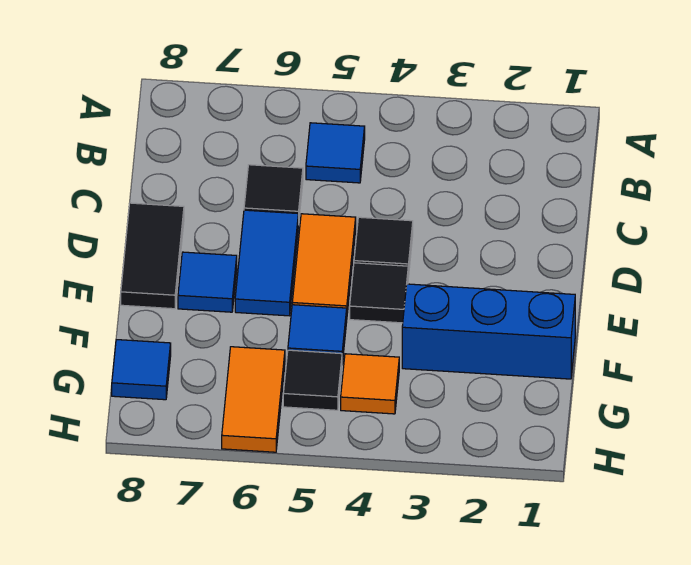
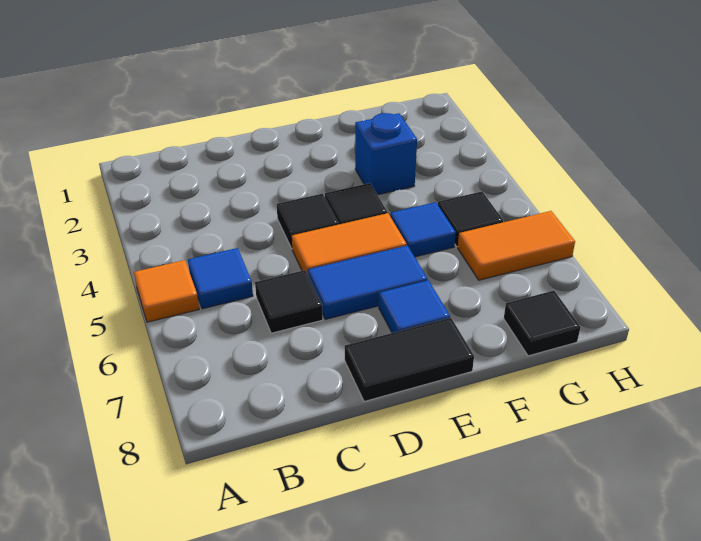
blue brick F1:F3 level 1 -> blue brick F3 level 1
orange tile G4 level 1 -> orange tile A5 level 1
blue tile G8 level 1 -> black tile G8 level 1

